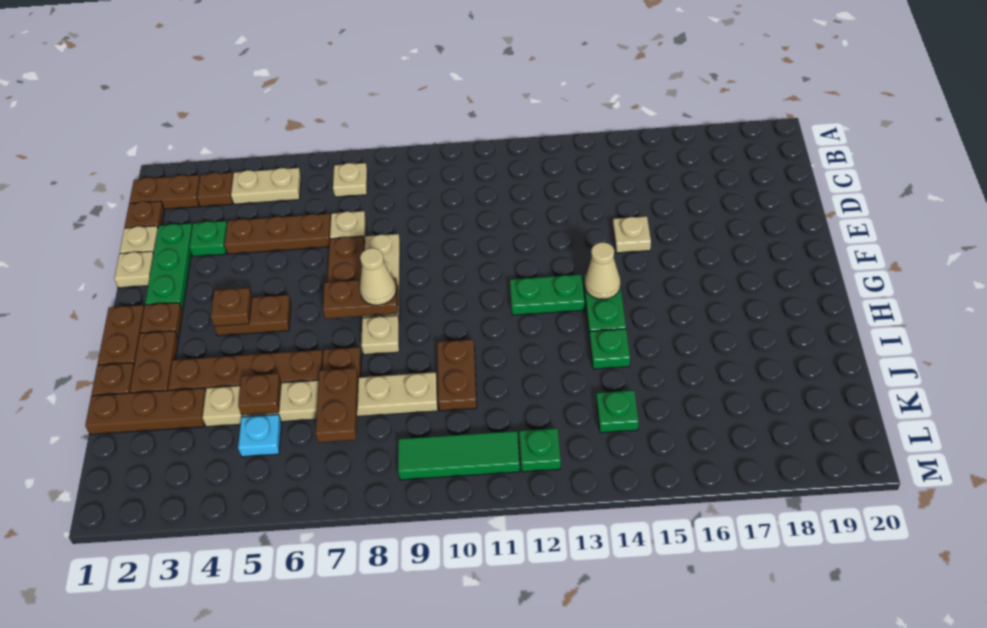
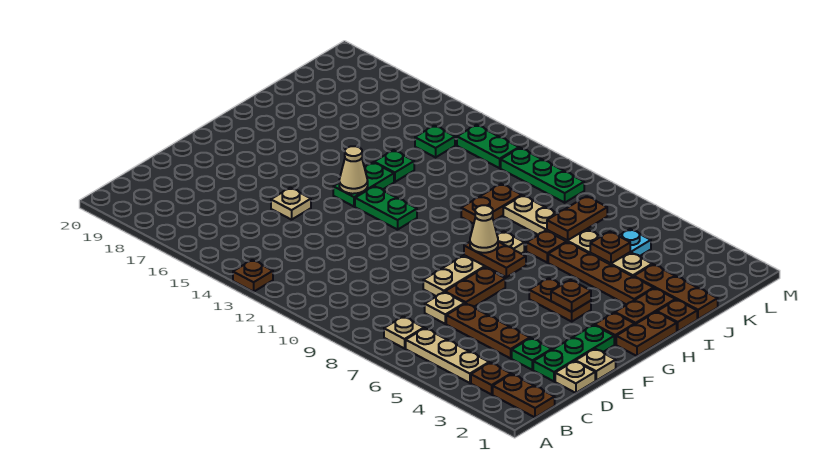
tan plate B4:B5 level 1 -> tan plate B4:B6 level 1
brown plate C1 level 1 -> brown plate A13 level 1
green tile L9:L11 level 1 -> green plate L9:L11 level 1
green plate L12 level 1 -> green plate L12:L13 level 1

